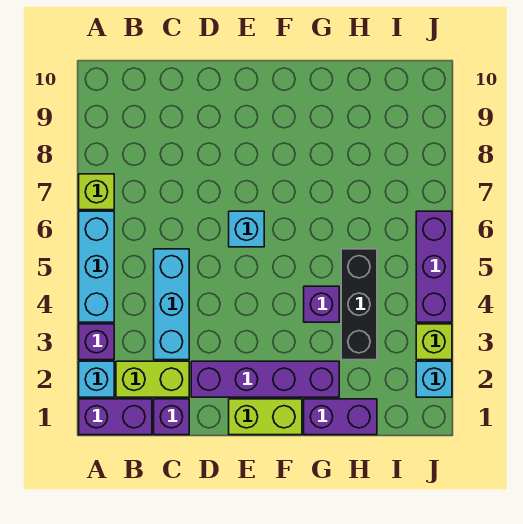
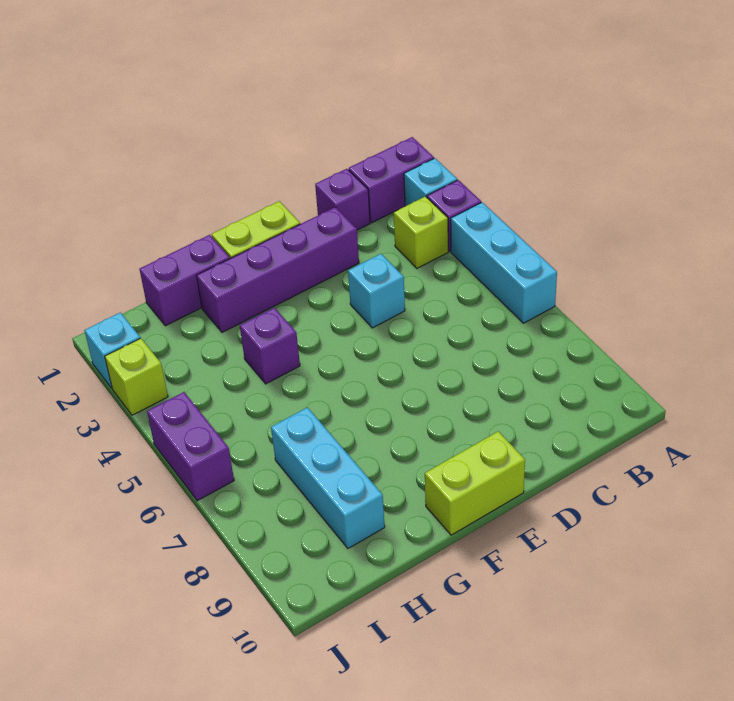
lime brick A7 level 1 -> lime brick B3 level 1
lime brick B2:C2 level 1 -> lime brick E10:F10 level 1
cyan brick C3:C5 level 1 -> cyan brick H7:H9 level 1
cyan brick E6 level 1 -> cyan brick D4 level 1
black brick H3:H5 level 1 -> none
purple brick J4:J6 level 1 -> purple brick J5:J6 level 1

